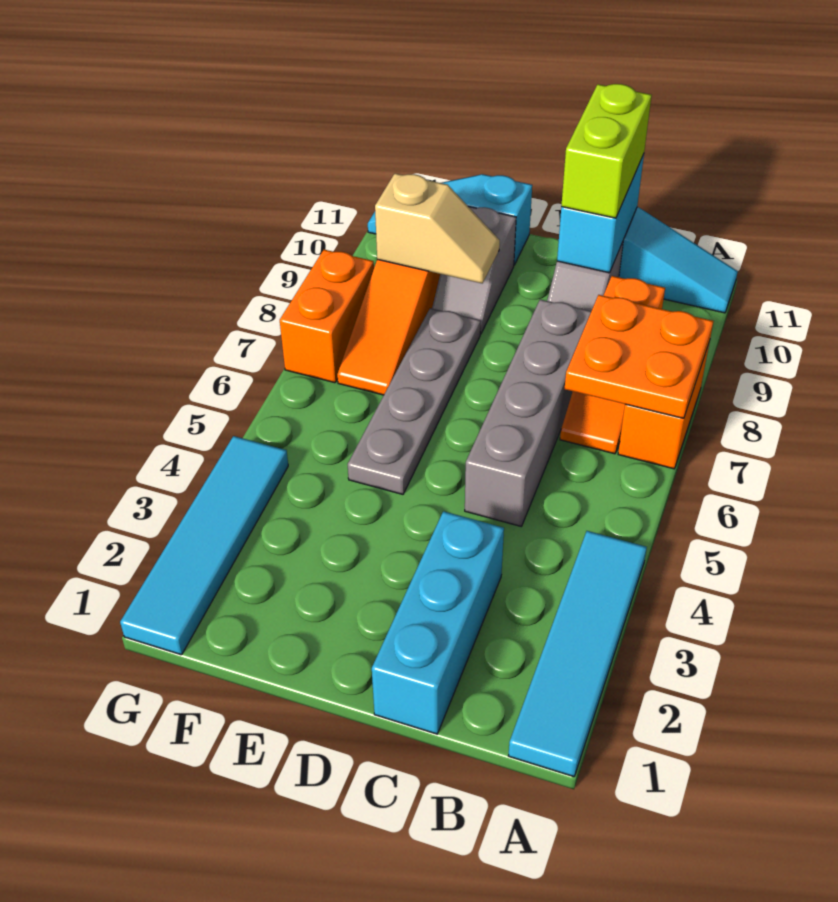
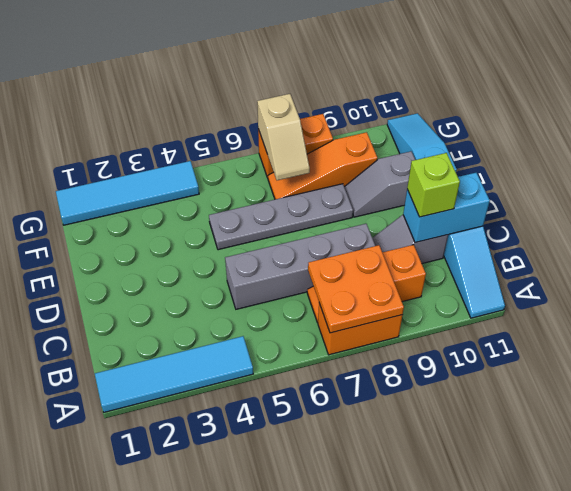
cyan brick C1:C3 level 1 -> none
lime brick C10:C11 level 3 -> lime brick C10 level 3
tan slope E9:F9 level 2 top F -> tan slope F7:G7 level 2 top G

